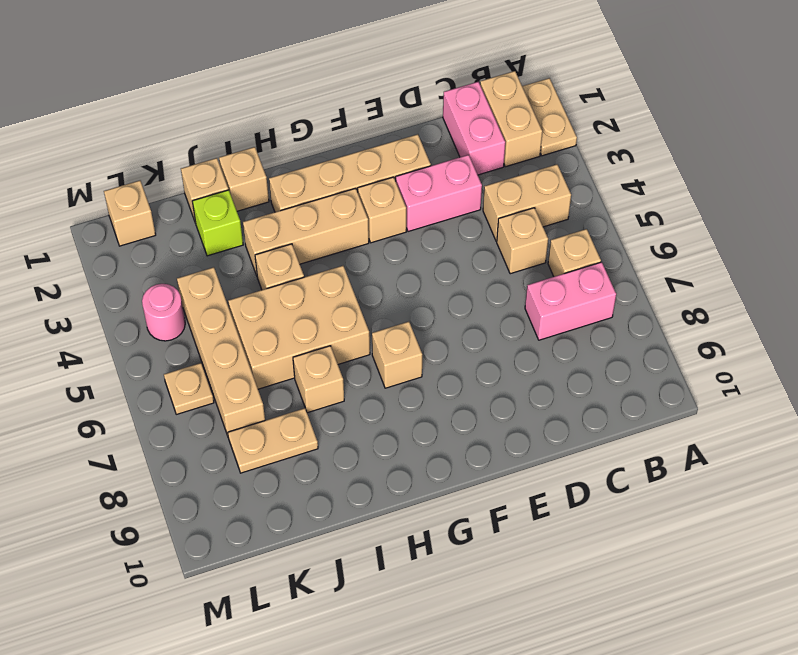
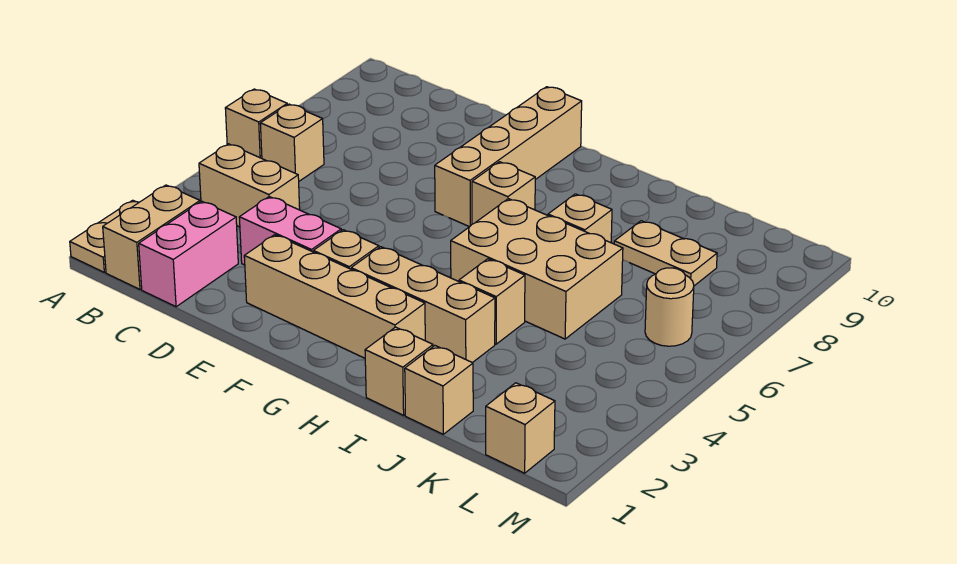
pink brick B7:C7 level 1 -> none
tan brick C5 level 1 -> tan brick A6 level 1
lime brick J2 level 1 -> none
tan brick K4:K7 level 1 -> tan brick F7:F10 level 1
pink round brick L4 level 1 -> none
tan plate L6 level 1 -> tan round brick L6 level 1

